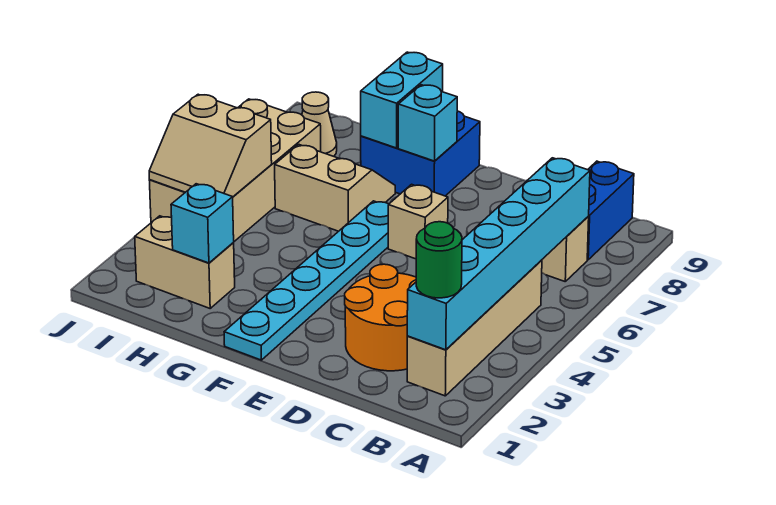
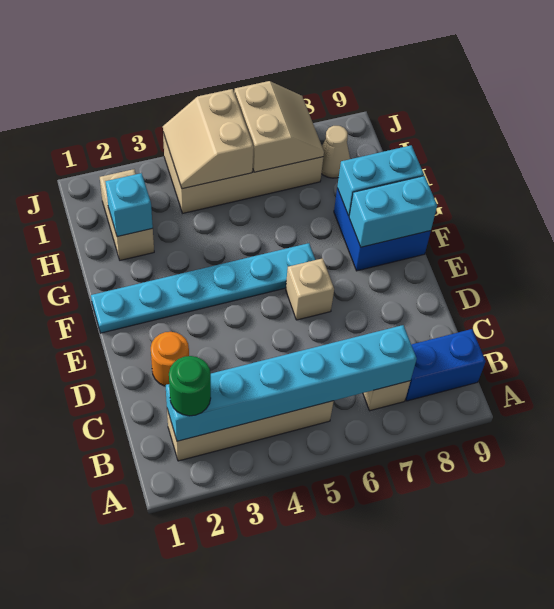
orange round brick C2:D3 level 1 -> orange round brick D2 level 1
cyan brick F8 level 2 -> cyan brick F8:F9 level 2
tan slope G6:H7 level 1 top 6 -> tan slope I6:J7 level 2 top 6

